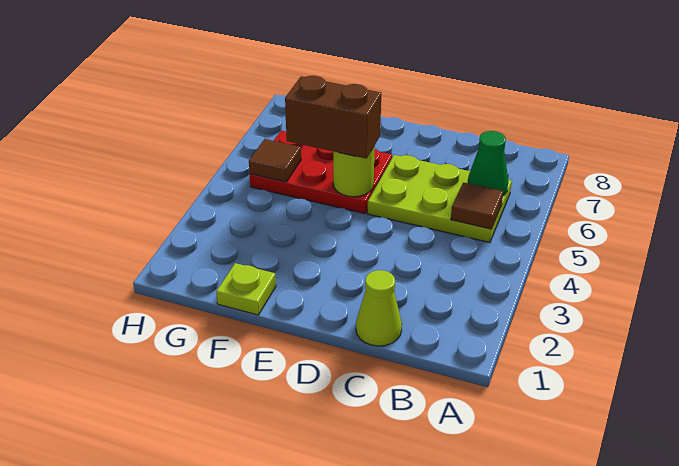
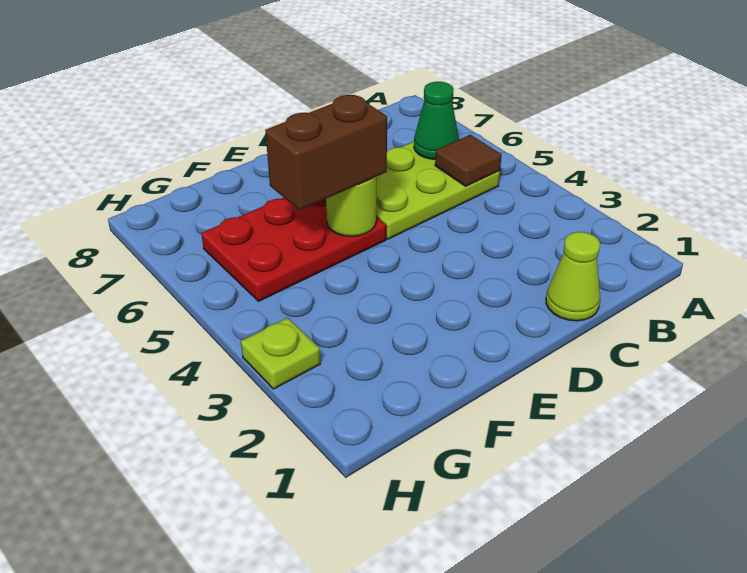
lime plate F1 level 1 -> lime plate H3 level 1
brown tile G5 level 2 -> none

